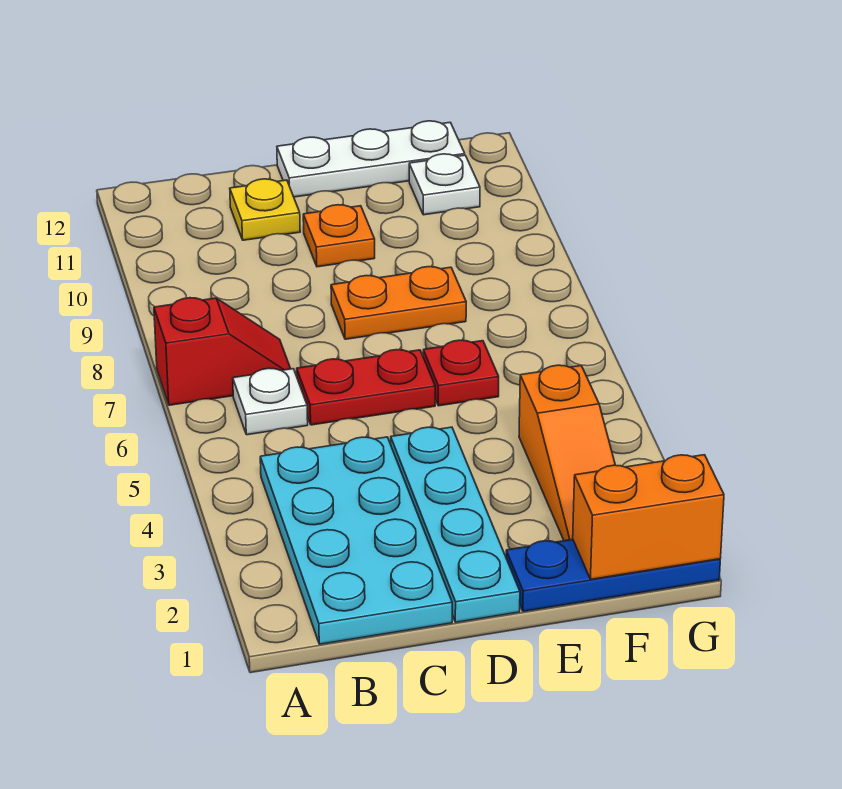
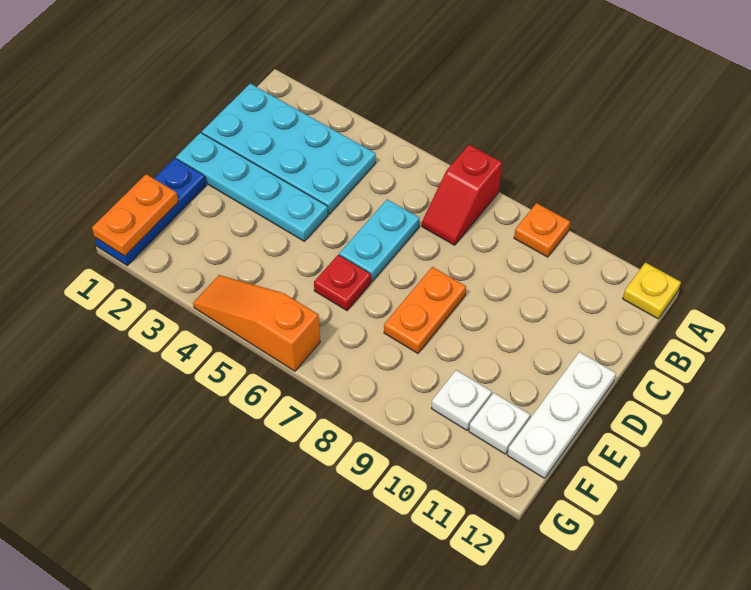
white plate B6 level 1 -> white plate F10 level 1
red plate C6:D6 level 1 -> cyan plate C6:D6 level 1
yellow plate C11 level 1 -> yellow plate A12 level 1
orange plate D10 level 1 -> orange plate A9 level 1
orange brick F1:G1 level 2 -> orange plate F1:G1 level 2
orange slope F2:F4 level 1 top 4 -> orange slope G4:G6 level 1 top 6

